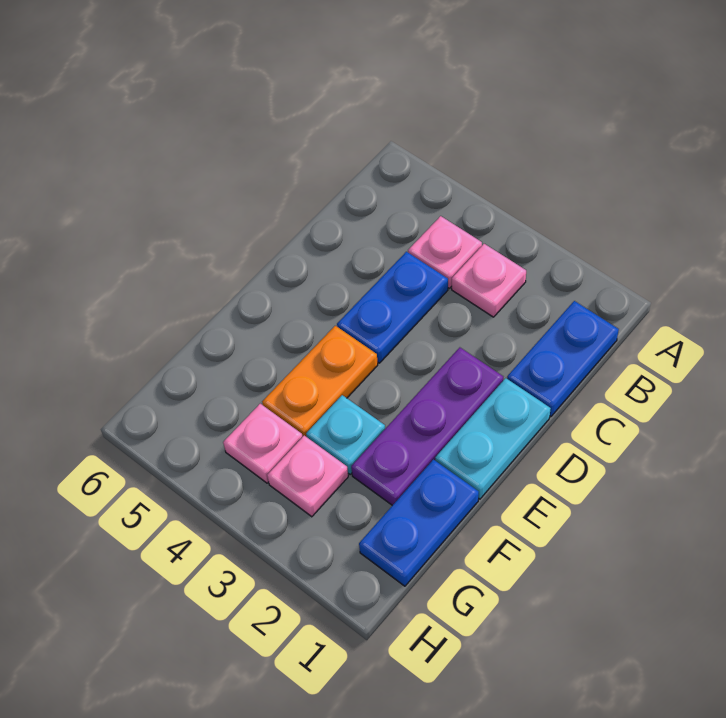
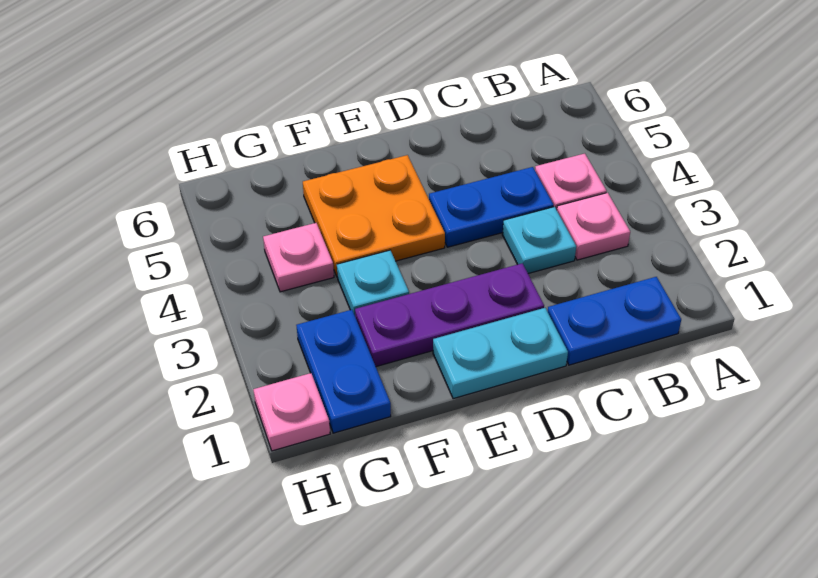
none -> cyan plate C3 level 1
orange plate E4:F4 level 1 -> orange plate E4:F5 level 1
blue plate F1:G1 level 1 -> blue plate G1:G2 level 1
pink plate G3 level 1 -> pink plate H1 level 1

